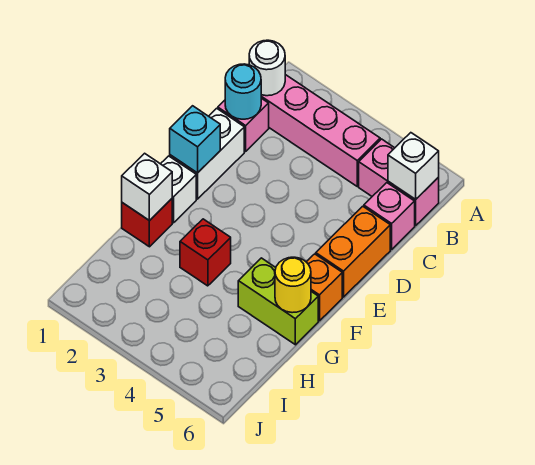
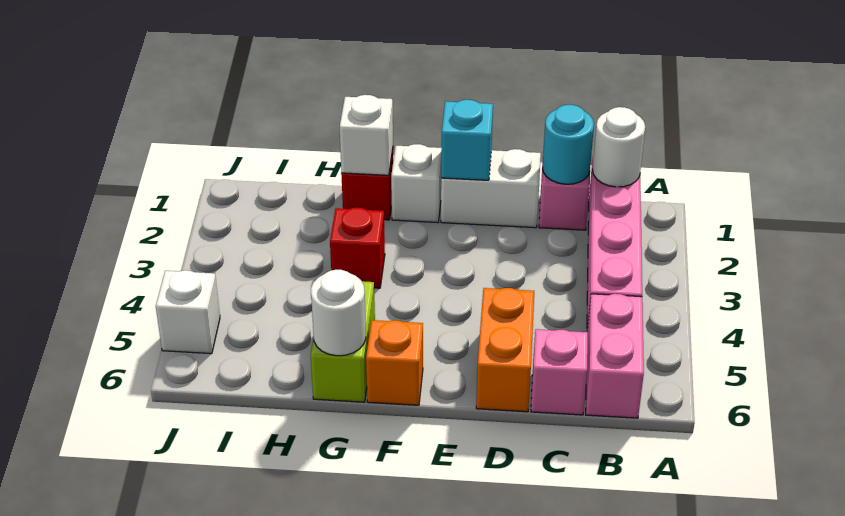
white brick B6 level 2 -> white brick J5 level 1
orange brick D6:E6 level 1 -> orange brick D5:D6 level 1
yellow round brick G6 level 2 -> white round brick G6 level 2

